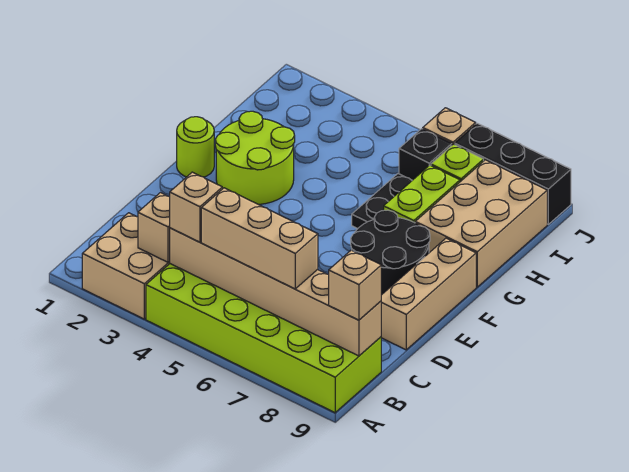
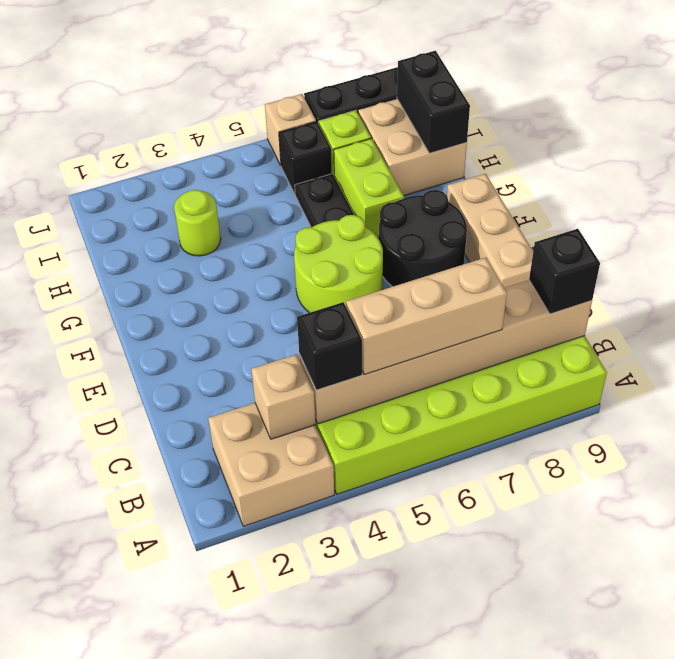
tan brick B4 level 3 -> black brick B4 level 3
tan brick B9 level 3 -> black brick B9 level 3
lime round brick F1 level 1 -> lime round brick H3 level 1
lime round brick F2:G3 level 1 -> lime round brick E5:F6 level 1
tan brick G8:I9 level 1 -> tan brick H8:I9 level 1
none -> black brick H9:I9 level 2

